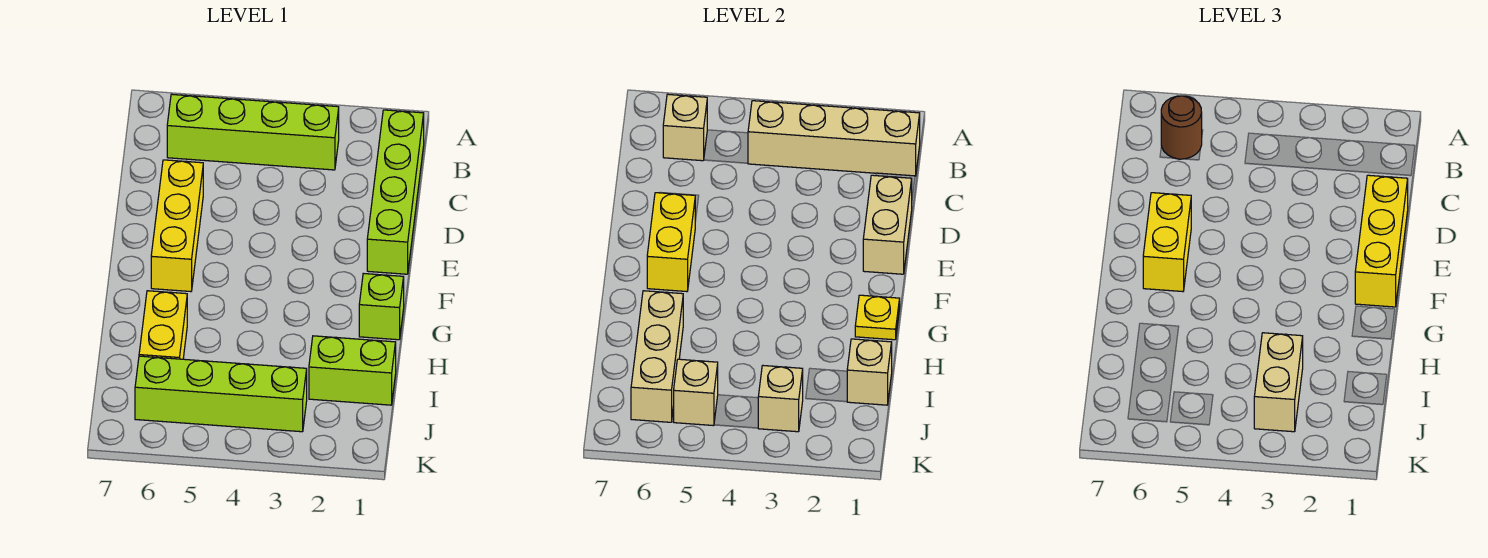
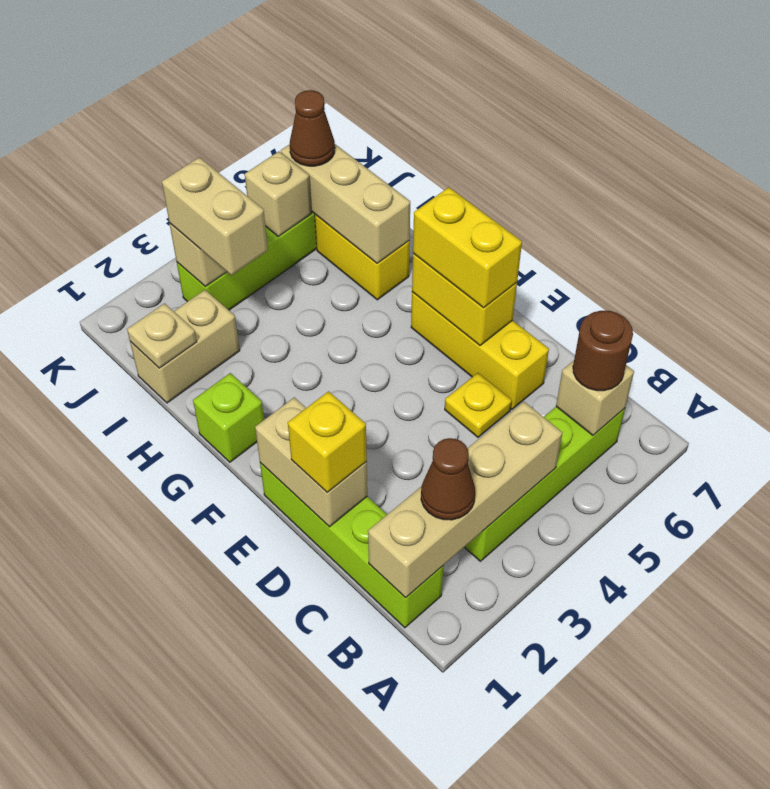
none -> brown cone B2 level 3
yellow brick D1:F1 level 3 -> yellow brick D1 level 3
yellow plate G1 level 2 -> yellow plate D5 level 1
lime brick I1:I2 level 1 -> tan brick I1:I2 level 1
tan brick I1 level 2 -> tan plate I1 level 2
none -> brown cone J6 level 3

